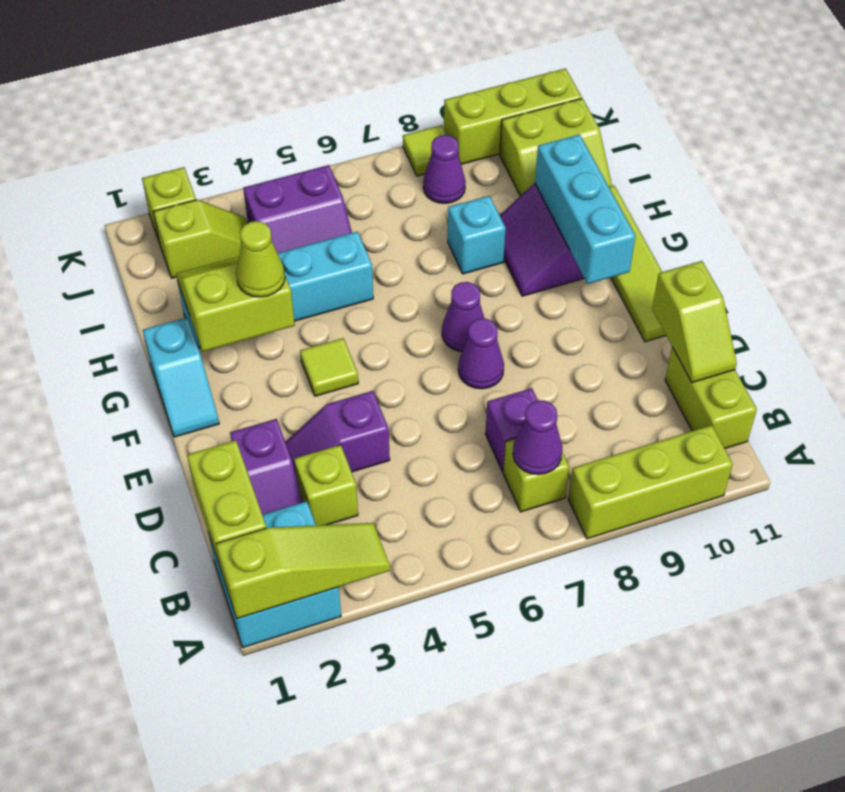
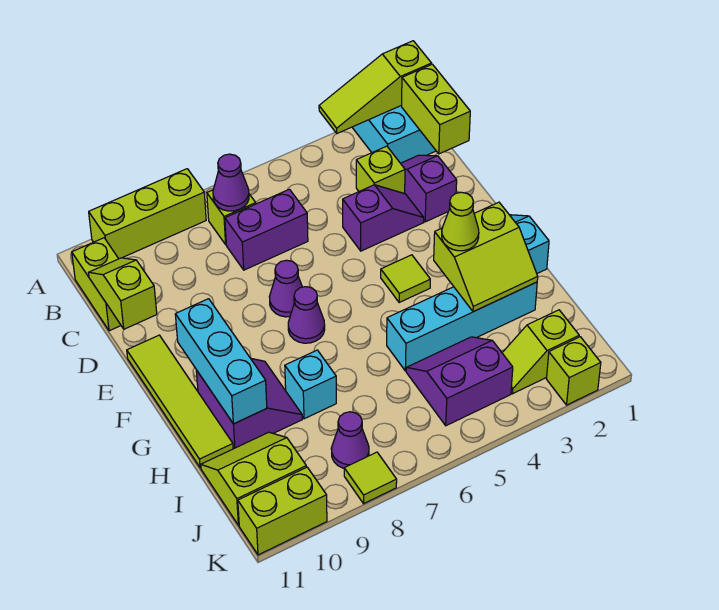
purple brick C7 level 1 -> purple brick C6:C7 level 1
lime brick K9:K11 level 1 -> lime brick K10:K11 level 1

